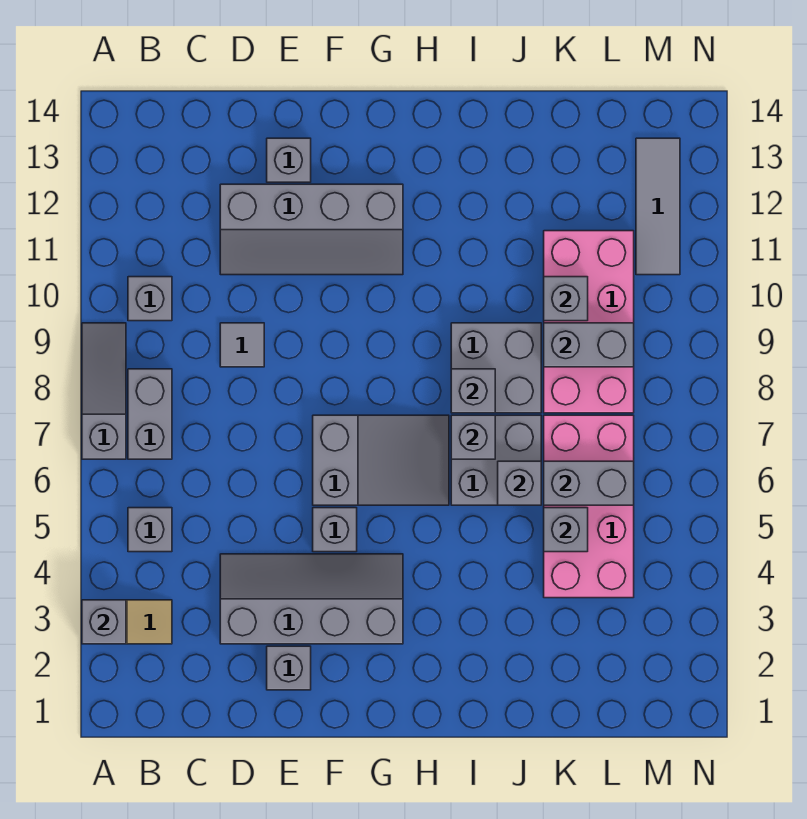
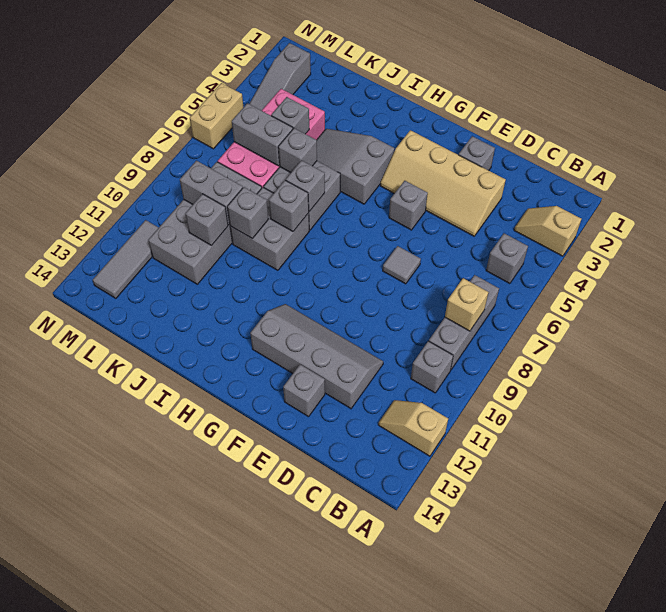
grey brick A3 level 2 -> grey brick J9 level 2
grey slope A7:A9 level 1 top 7 -> grey slope M2:M4 level 1 top 2
none -> tan slope A12:B12 level 1 top A
grey brick B7:B8 level 1 -> grey brick B7:B9 level 1
none -> tan brick B8 level 2
grey slope D3:G4 level 1 top 3 -> tan slope D3:G4 level 1 top 3
grey tile D9 level 1 -> grey tile E7 level 1
grey slope F6:H7 level 1 top F -> grey slope H4:J5 level 1 top H
pink brick K8:L11 level 1 -> grey brick K8:L11 level 1
none -> tan brick N5:N6 level 1

